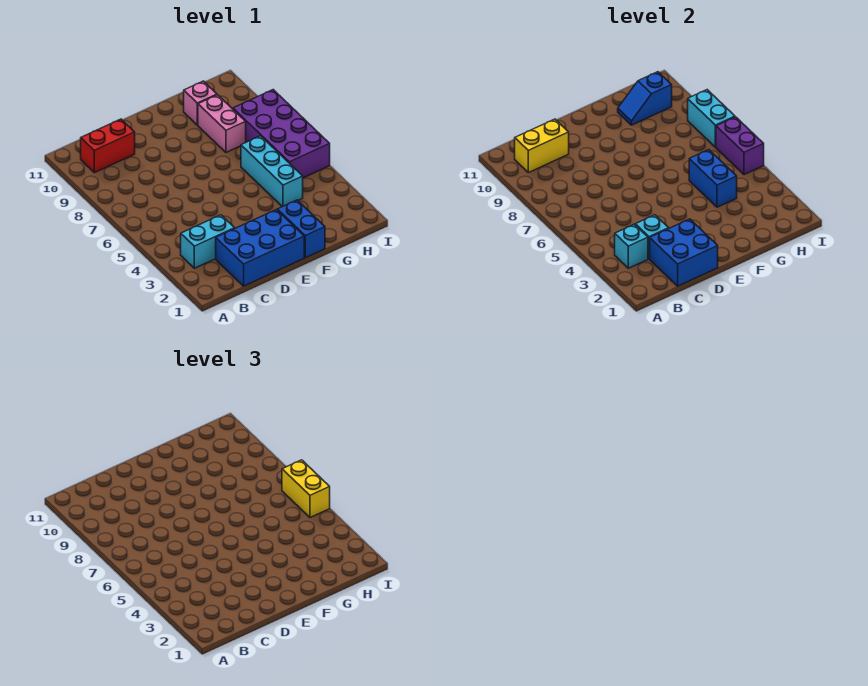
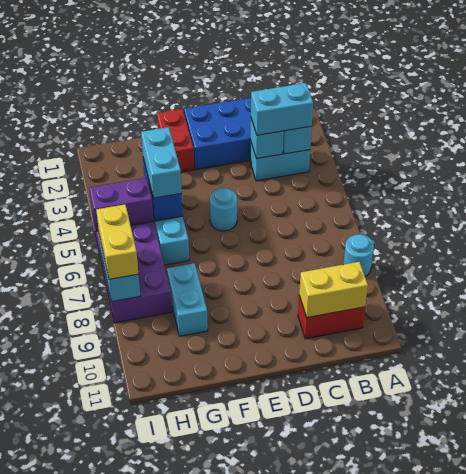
none -> cyan round brick A8 level 1
none -> cyan brick B3:C3 level 3
blue brick C1:D2 level 2 -> none
none -> cyan round brick E5 level 1
blue brick F1:F2 level 1 -> red brick F1:F2 level 1
none -> cyan brick G4:G5 level 3
pink brick G8:G9 level 1 -> cyan brick G8:G9 level 1
pink brick G10 level 1 -> none
blue slope G10:H10 level 2 top H -> none
purple brick I5:I6 level 2 -> purple brick H5:I5 level 2
yellow brick I5:I6 level 3 -> yellow brick I7:I8 level 3

